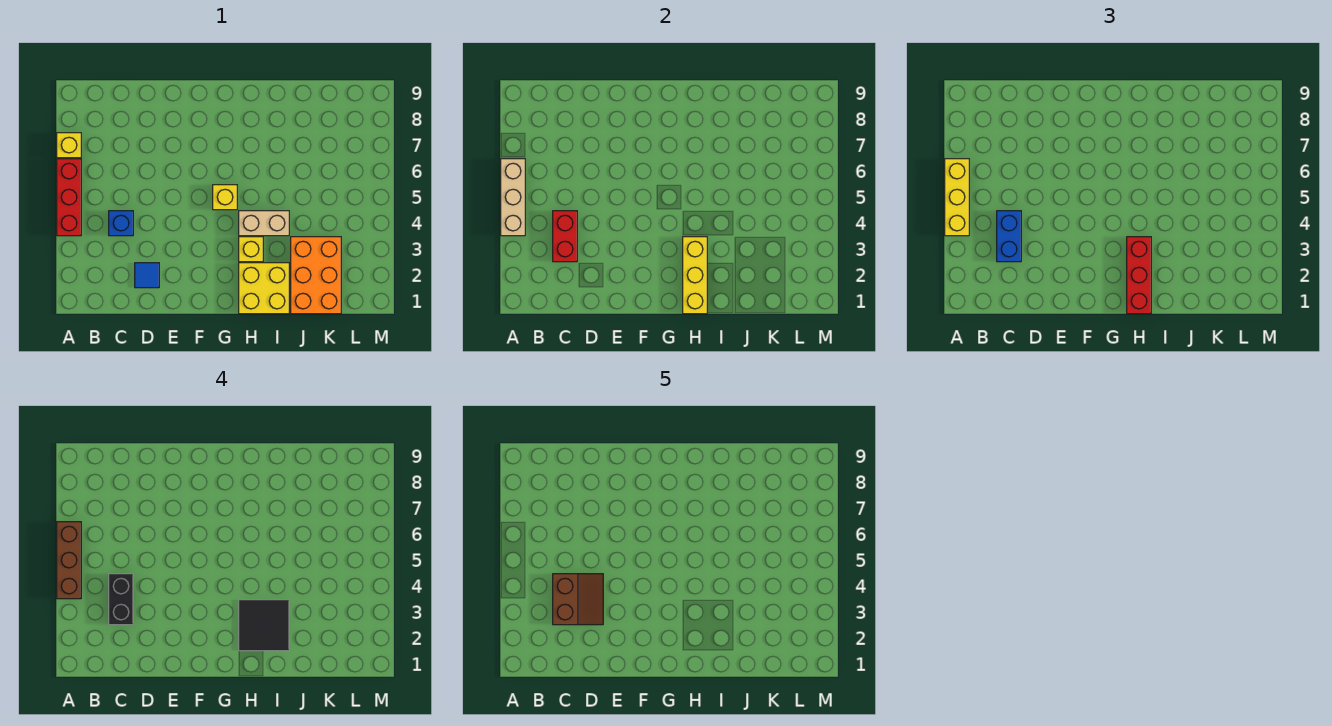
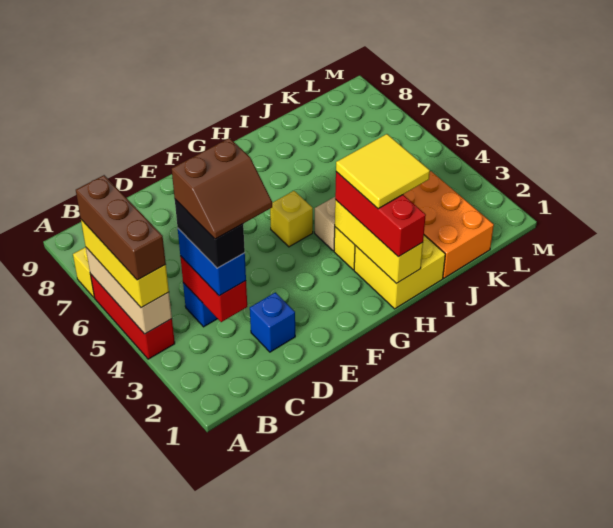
brown slope C3:D4 level 5 top C -> brown slope C3:D4 level 5 top 4
blue tile D2 level 1 -> blue brick D2 level 1
black tile H2:I3 level 4 -> yellow tile H2:I3 level 4

